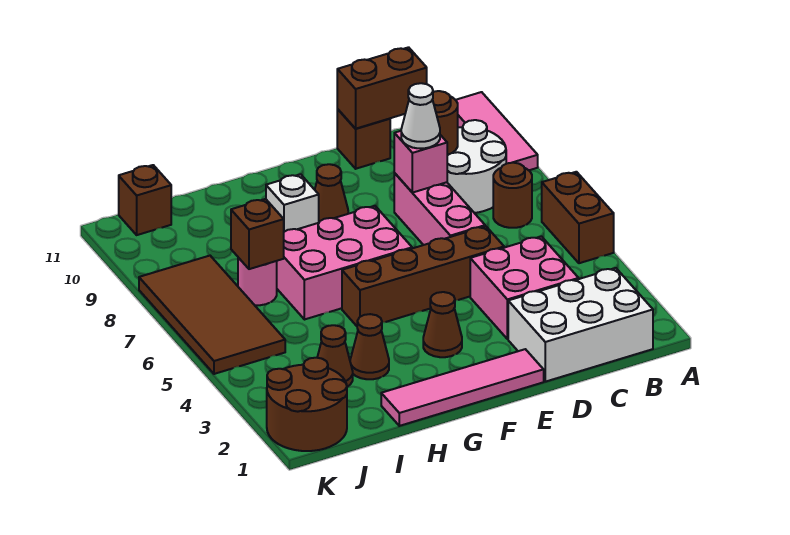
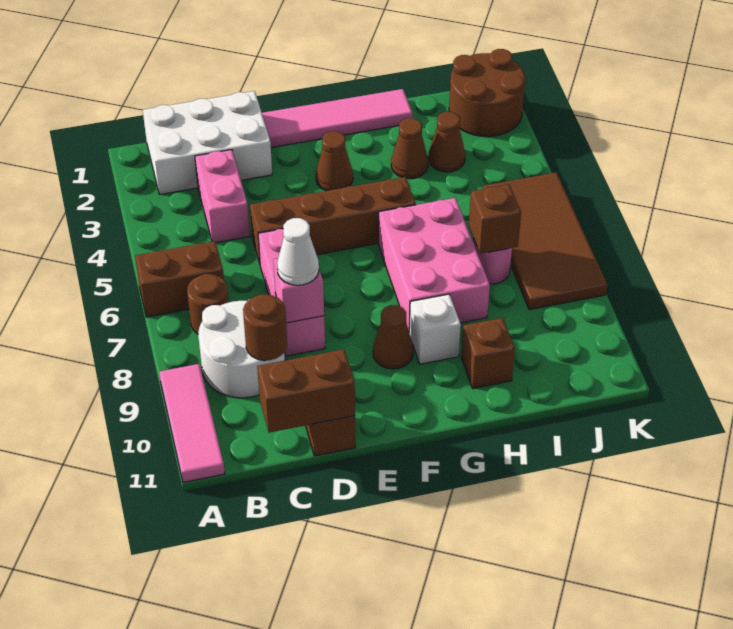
brown brick A5:A6 level 1 -> brown brick A6:B6 level 1
pink brick C3:D4 level 1 -> pink brick C3:C4 level 1
pink brick F6:H7 level 1 -> pink brick G6:H8 level 1
brown brick J11 level 1 -> brown brick H10 level 1

